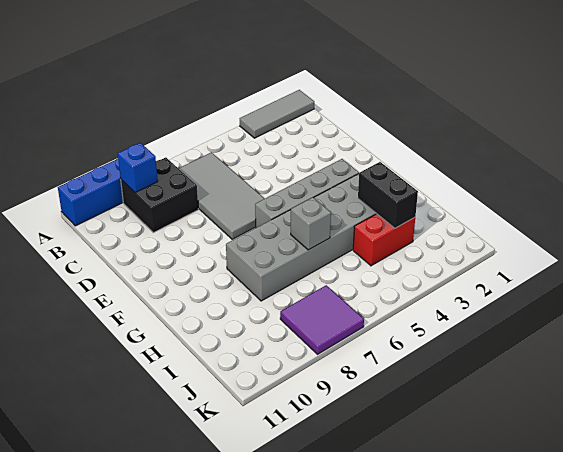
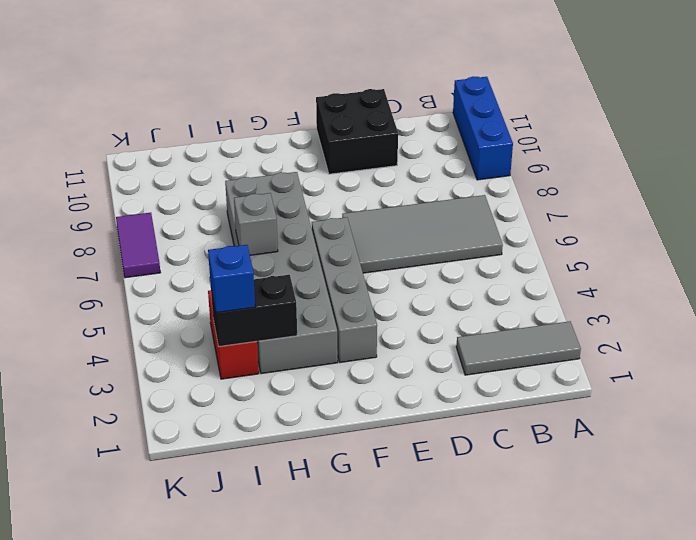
grey tile A1:A3 level 1 -> grey tile A2:C2 level 1
black brick B8:C9 level 1 -> black brick D10:E11 level 1
blue brick B9 level 2 -> blue brick I3 level 3
purple tile J7:K8 level 1 -> purple tile K7:K8 level 1

